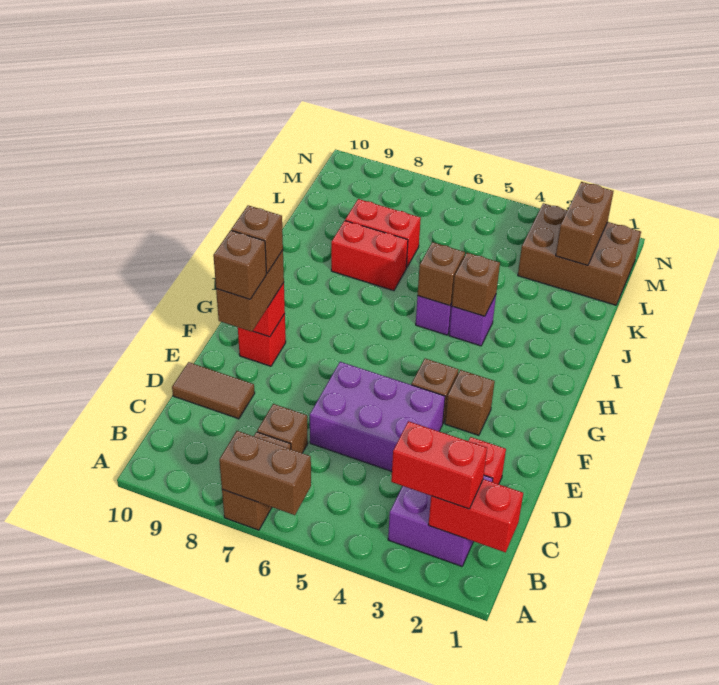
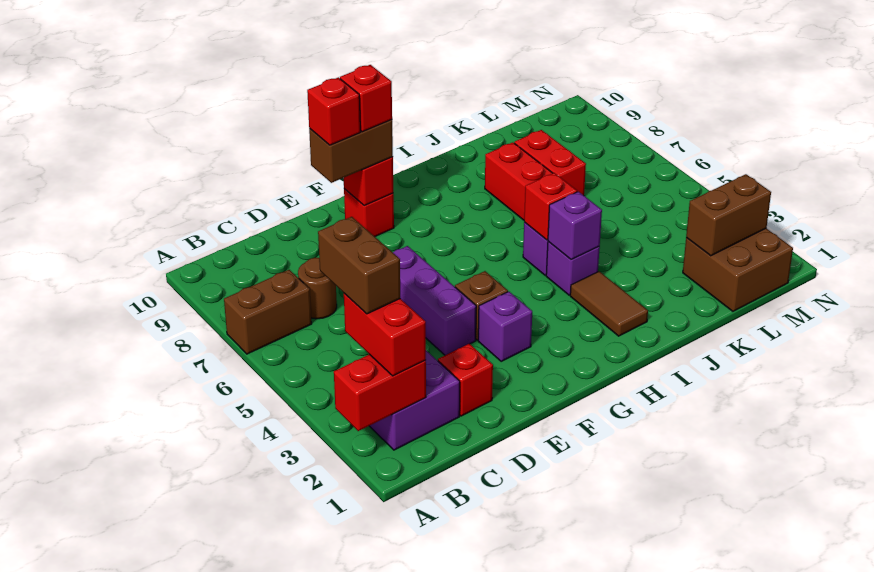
brown brick A6:A7 level 2 -> brown brick B3:B4 level 4
red brick B1:B2 level 2 -> red brick A2:B2 level 2
brown brick C7 level 1 -> brown round brick C7 level 1
purple brick D4:E6 level 1 -> purple brick E4:E6 level 1
brown tile D9:D10 level 1 -> brown tile I2:I3 level 1
brown brick E9 level 4 -> red brick E9 level 4
brown brick F3 level 1 -> purple brick F3 level 1
brown brick F9 level 4 -> red brick F9 level 4
brown brick I4 level 2 -> purple brick I4 level 2
brown brick I5 level 2 -> red brick I5 level 2
brown brick L1:M3 level 1 -> brown brick L1:M2 level 1

